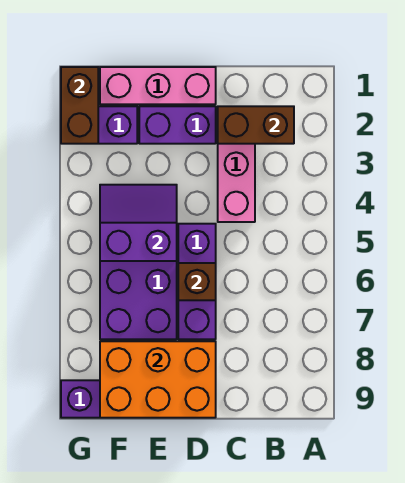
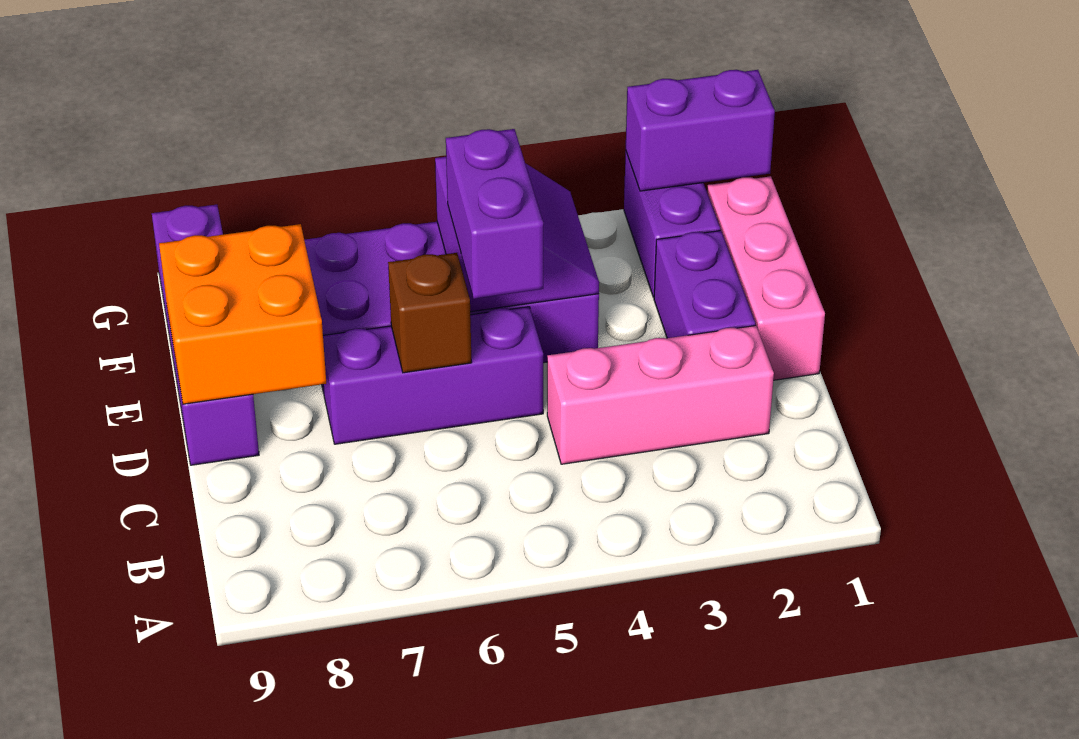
brown brick B2:C2 level 2 -> none
none -> purple brick D5:E5 level 3
orange brick D8:F9 level 2 -> orange brick D8:E9 level 2
brown brick G1:G2 level 2 -> purple brick G1:G2 level 2

